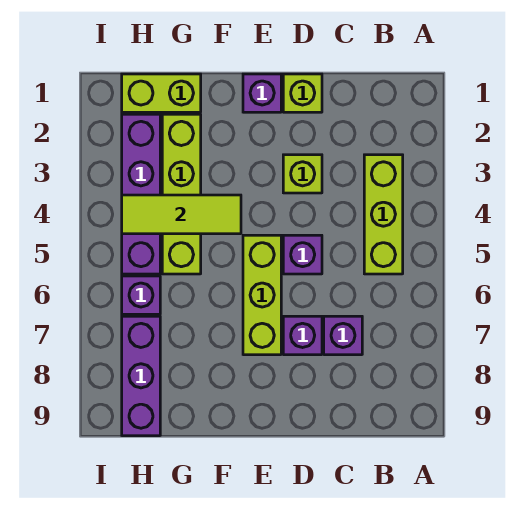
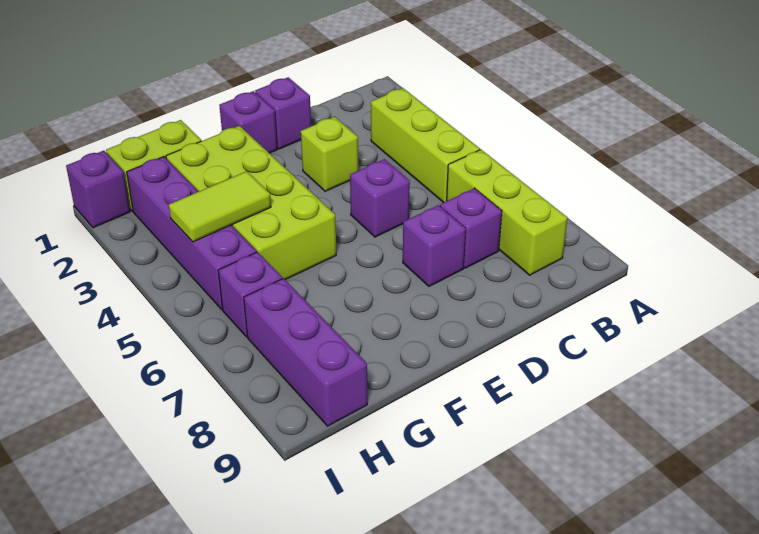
lime brick D1 level 1 -> purple brick D1 level 1
lime brick E5:E7 level 1 -> lime brick B6:B8 level 1
lime tile F4:H4 level 2 -> lime tile G4:H4 level 2
lime brick G2:G5 level 1 -> lime brick F2:G5 level 1
none -> purple brick I1 level 1

